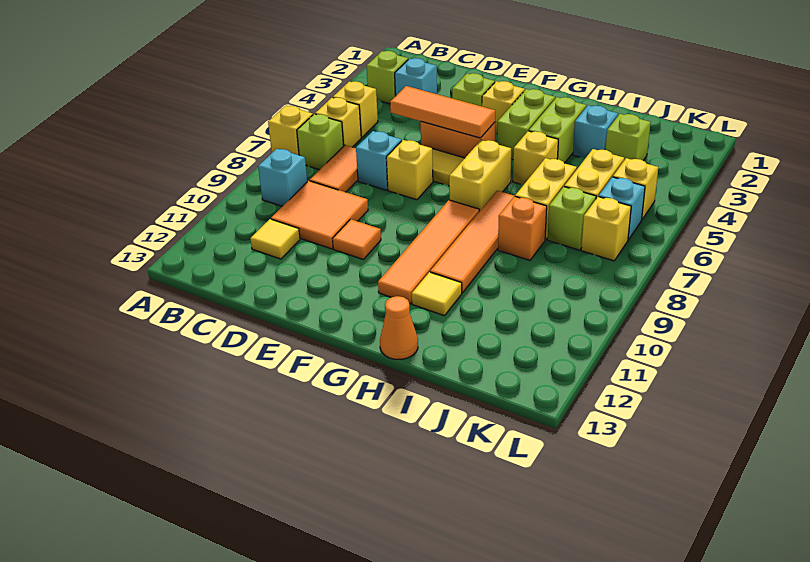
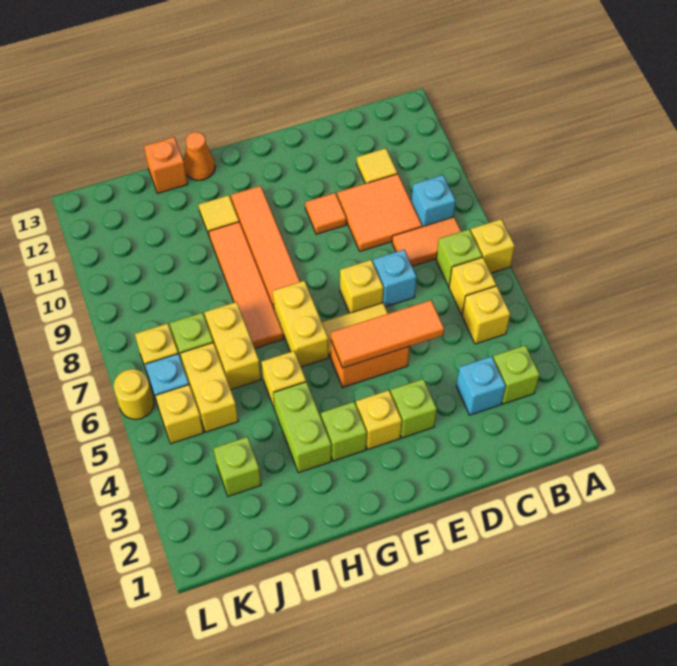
orange tile C7:C8 level 1 -> orange tile B8:C8 level 1
lime brick G3:G4 level 1 -> lime brick G3 level 1
cyan brick I3 level 1 -> none
orange brick I8 level 1 -> orange brick I13 level 1
none -> yellow round brick L6 level 1

